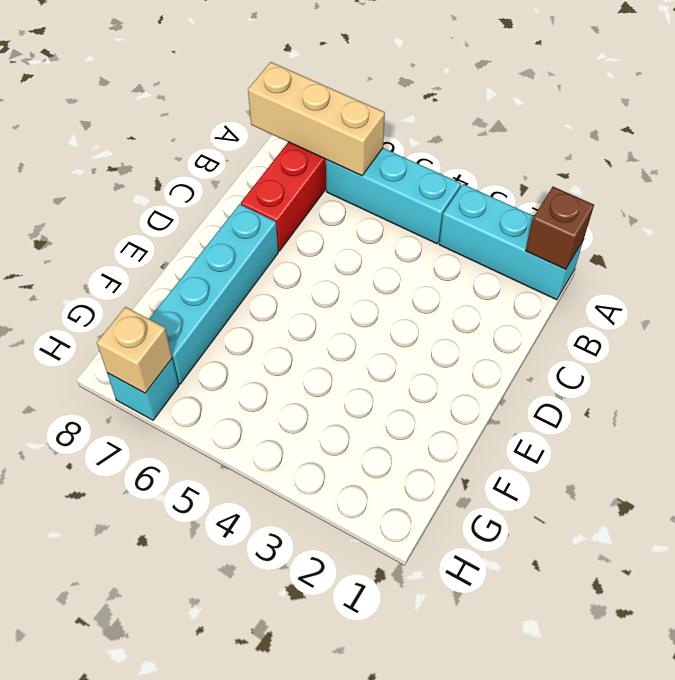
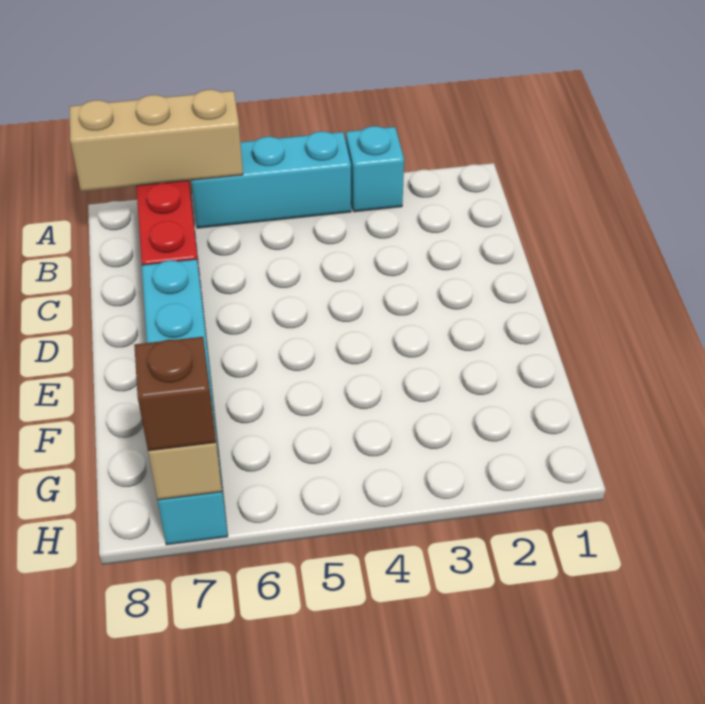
cyan brick A1:A3 level 1 -> cyan brick A3 level 1
brown brick A1 level 2 -> brown brick H7 level 3

